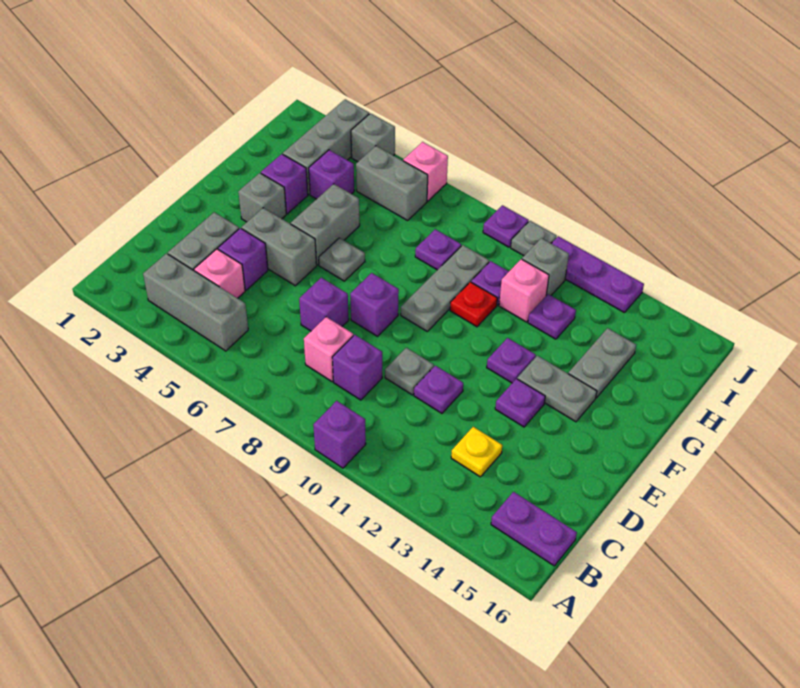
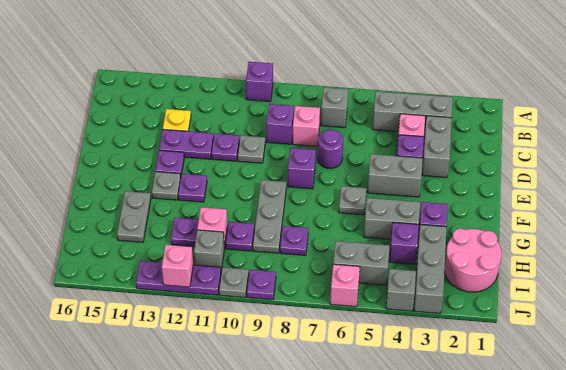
purple plate B15:B16 level 1 -> purple plate D12:D13 level 1
purple brick D7 level 1 -> purple round brick D7 level 1
grey brick F3 level 1 -> grey brick B7 level 1
grey brick F5:G5 level 1 -> grey brick G4:G5 level 1
grey plate F13:F14 level 1 -> grey plate F13 level 1
red plate G10 level 1 -> none
none -> pink round brick H1:I2 level 1
none -> pink brick J12 level 2

